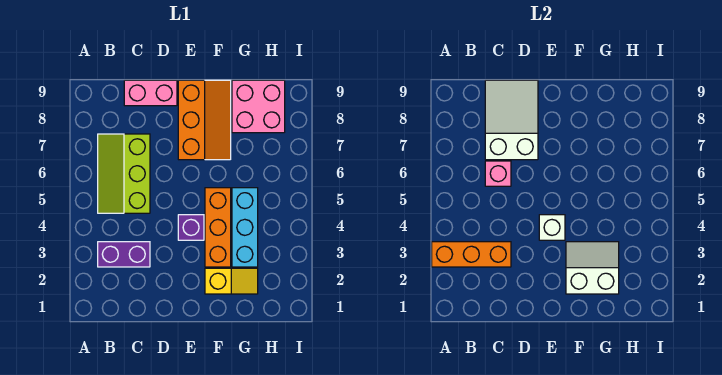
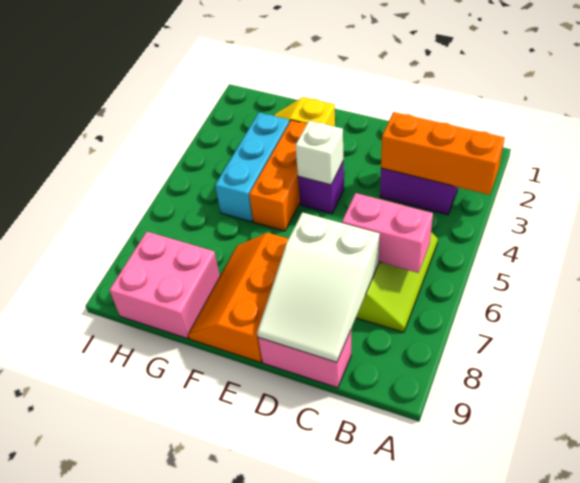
pink brick C6 level 2 -> pink brick B6:C6 level 2
white slope F2:G3 level 2 top 2 -> none

